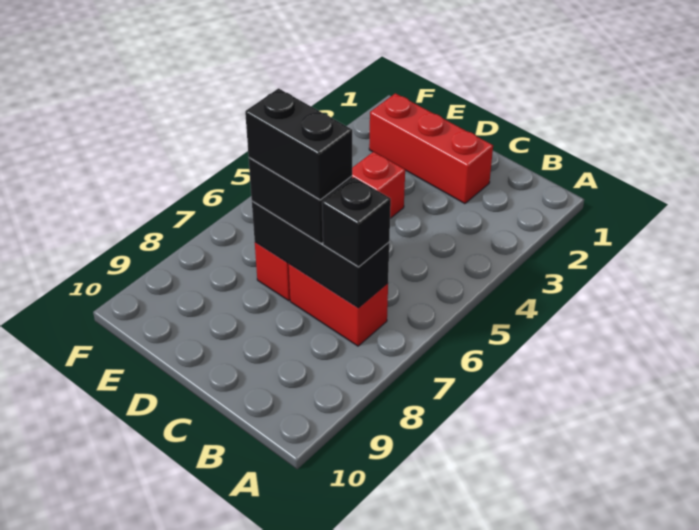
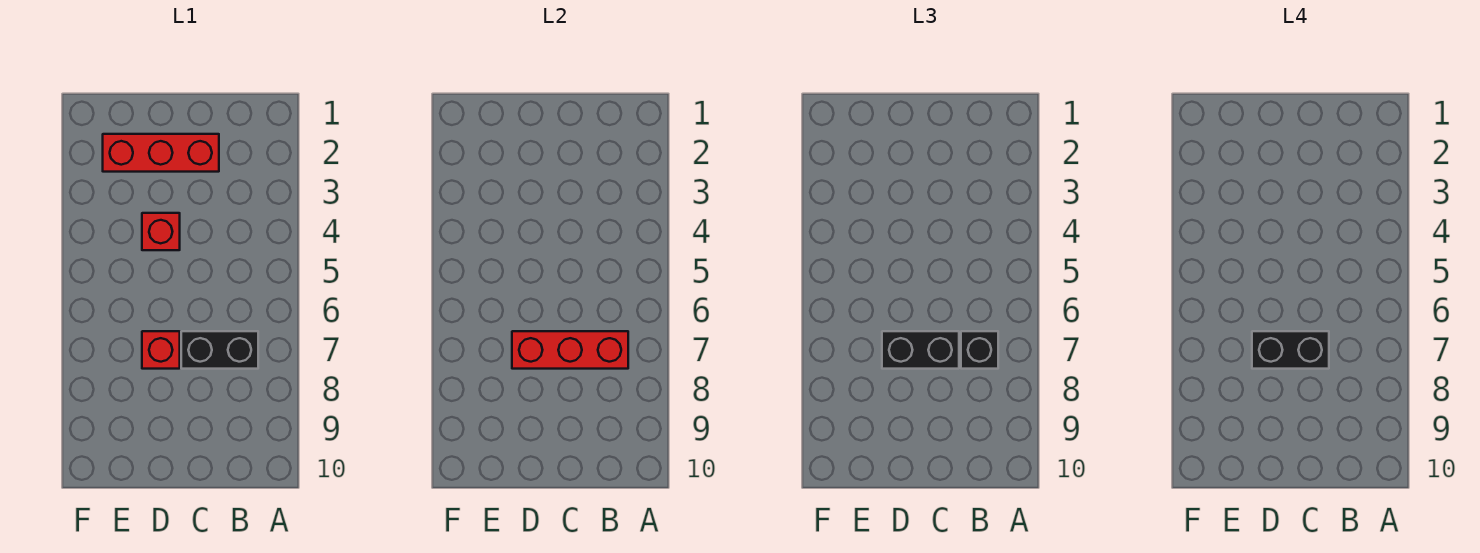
red brick B7:C7 level 1 -> black brick B7:C7 level 1
black brick B7:D7 level 2 -> red brick B7:D7 level 2

